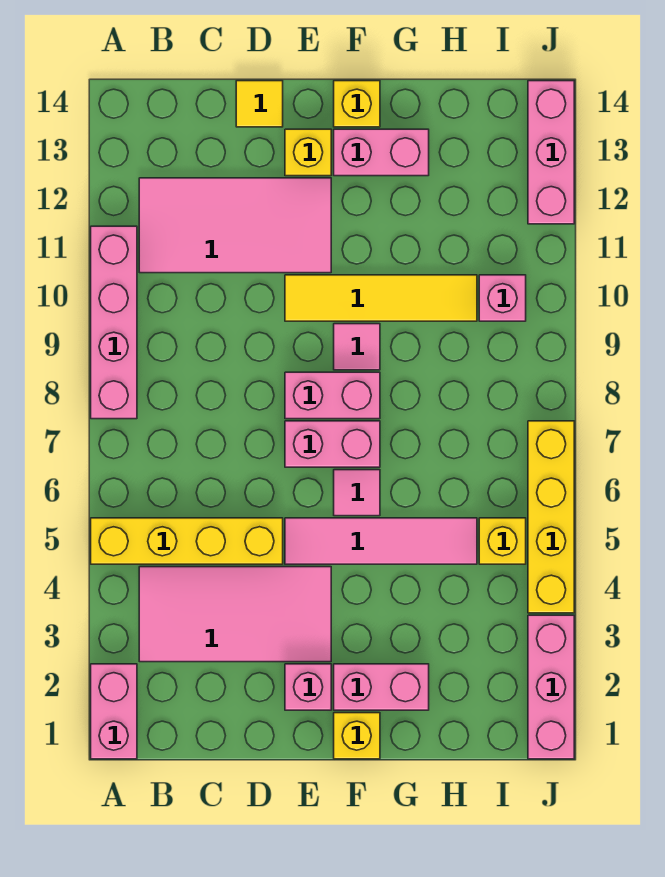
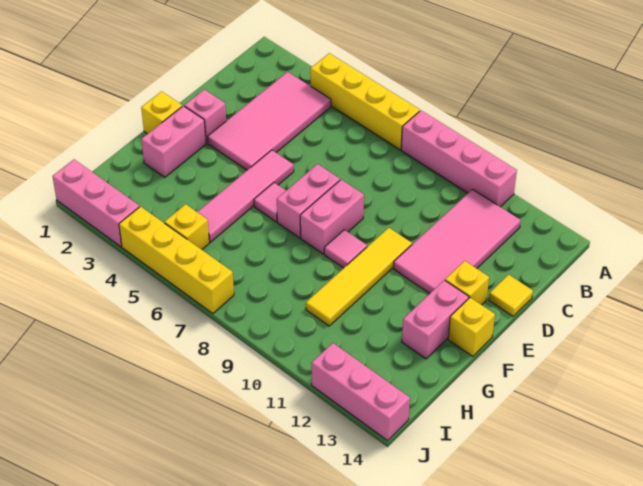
pink brick A1:A2 level 1 -> none
yellow brick A5:D5 level 1 -> yellow brick A4:A7 level 1
pink brick I10 level 1 -> none

